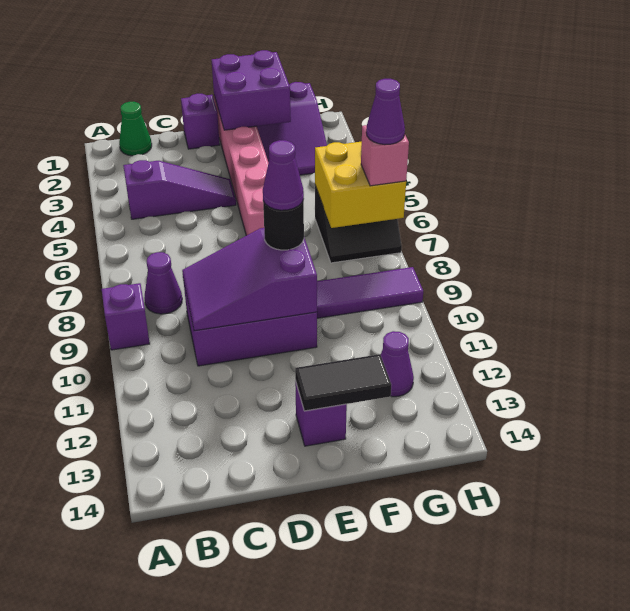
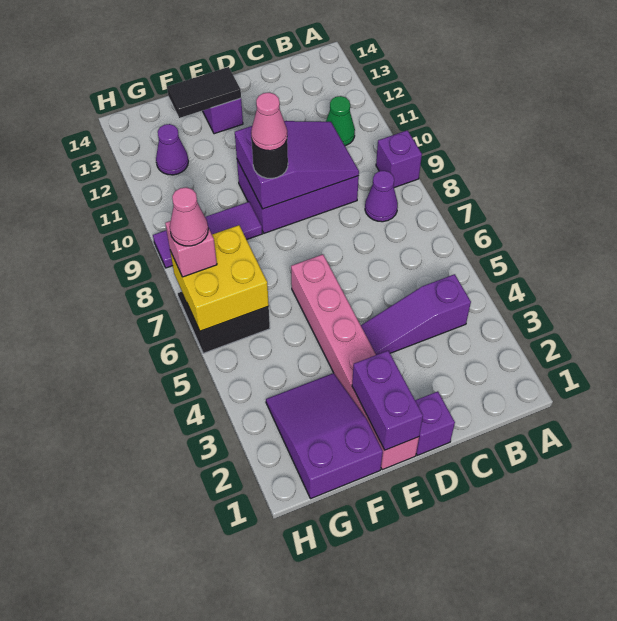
green cone B1 level 1 -> green cone B11 level 1
purple brick E1:F2 level 2 -> purple brick E1:E2 level 2
purple cone E9 level 4 -> pink cone E9 level 4
purple cone H7 level 4 -> pink cone H7 level 4

